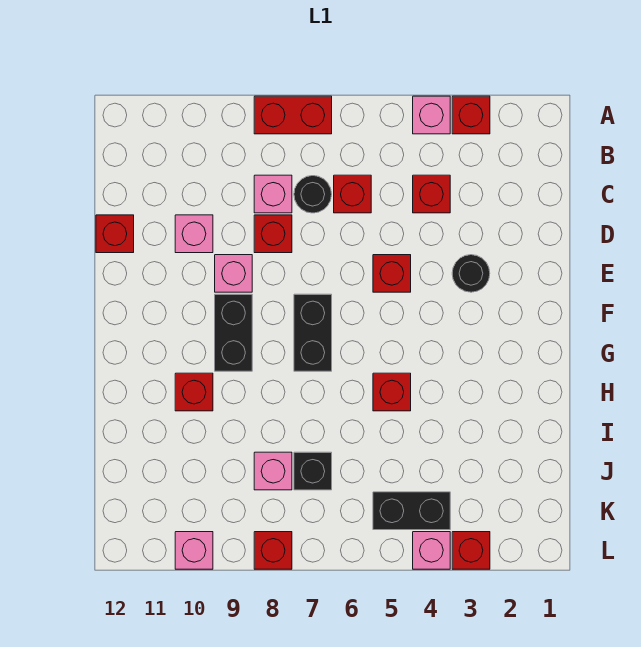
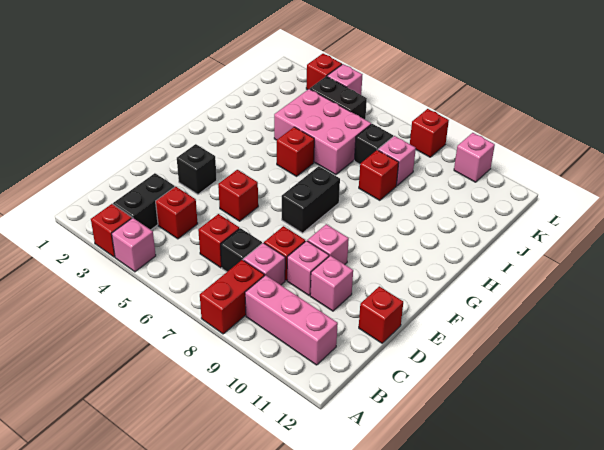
red brick A7:A8 level 1 -> red brick A8:B8 level 1
none -> pink brick B9:B11 level 1
black round brick C7 level 1 -> black brick C7 level 1
none -> pink brick D9 level 1
black round brick E3 level 1 -> black brick E3 level 1
black brick F9:G9 level 1 -> black brick B3:C3 level 1
red brick H10 level 1 -> red brick I8 level 1
none -> pink brick I4:J6 level 1

